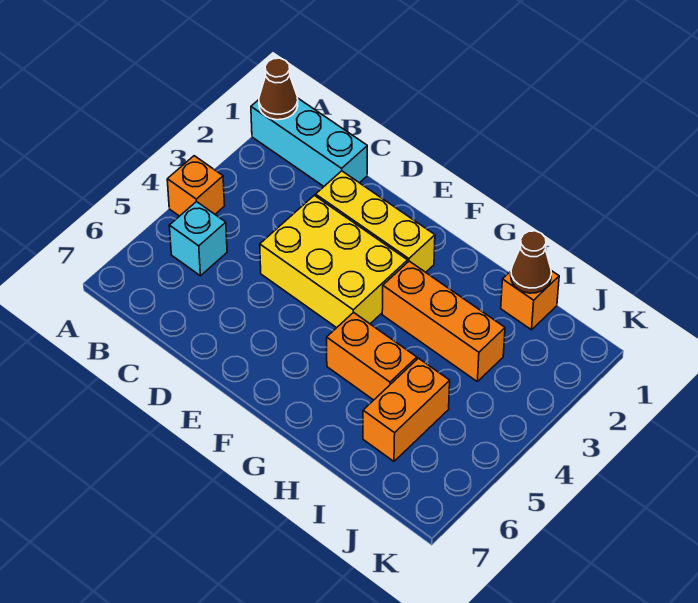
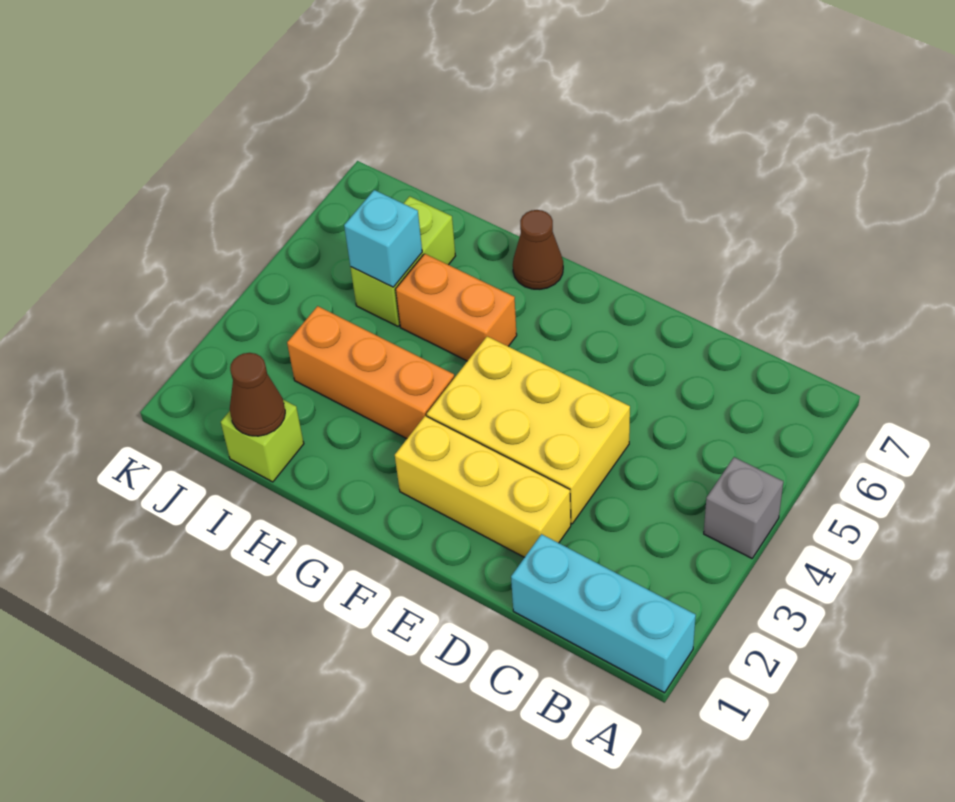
brown cone A1 level 2 -> brown cone G7 level 1
orange brick A4 level 1 -> grey brick A4 level 1
cyan brick B5 level 1 -> cyan brick I5 level 2
orange brick I1 level 1 -> lime brick I1 level 1
orange brick I5:I6 level 1 -> lime brick I5:I6 level 1

